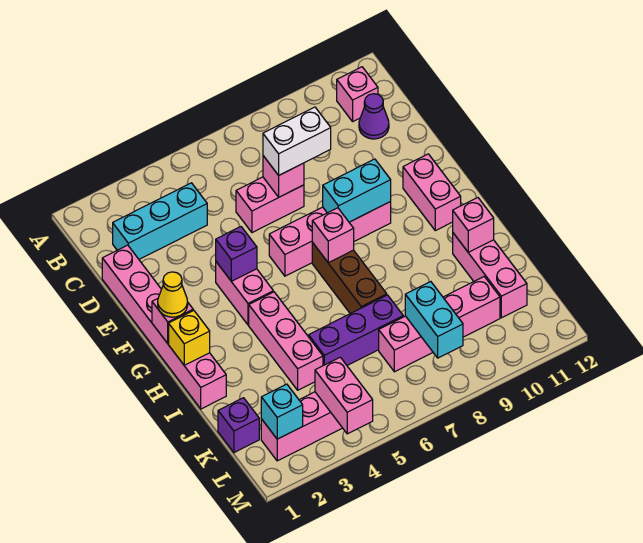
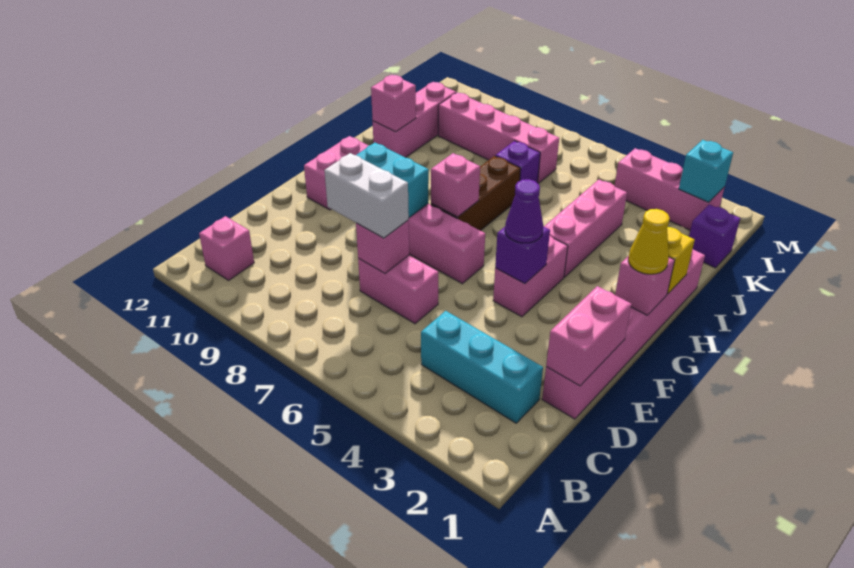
purple cone C11 level 1 -> purple cone F4 level 3
purple brick J5:J7 level 1 -> purple brick J7 level 1
cyan brick K8:L8 level 2 -> none
pink brick L4:M4 level 2 -> pink brick D1:E1 level 2

